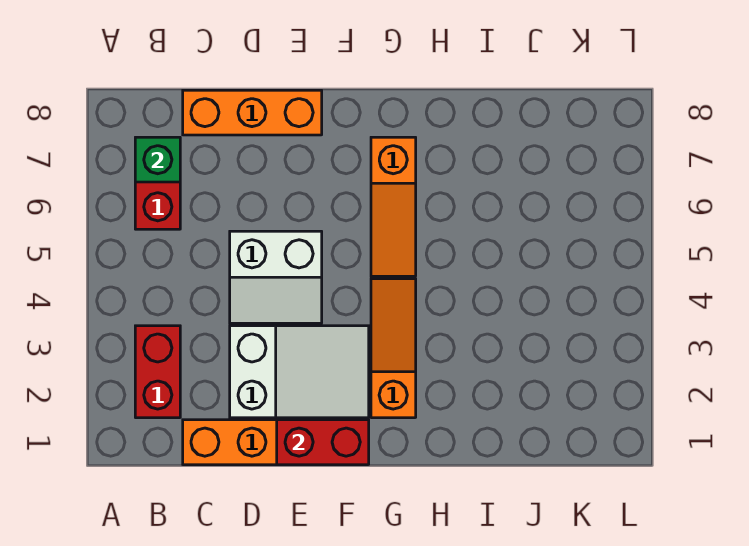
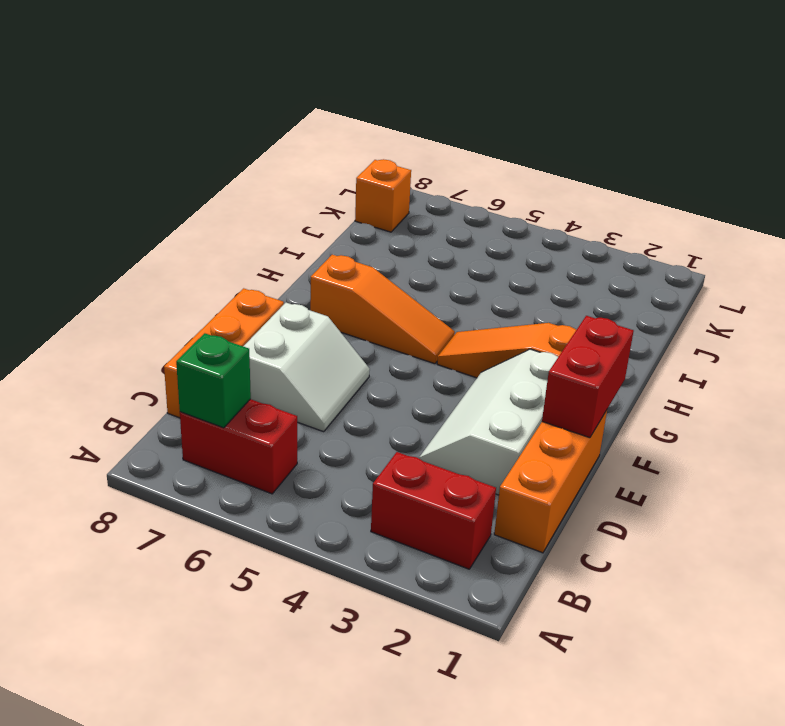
white slope D2:F3 level 1 top D -> white slope D2:F3 level 1 top 2
white slope D4:E5 level 1 top 5 -> white slope D6:E7 level 1 top 7
none -> orange brick K8 level 1

